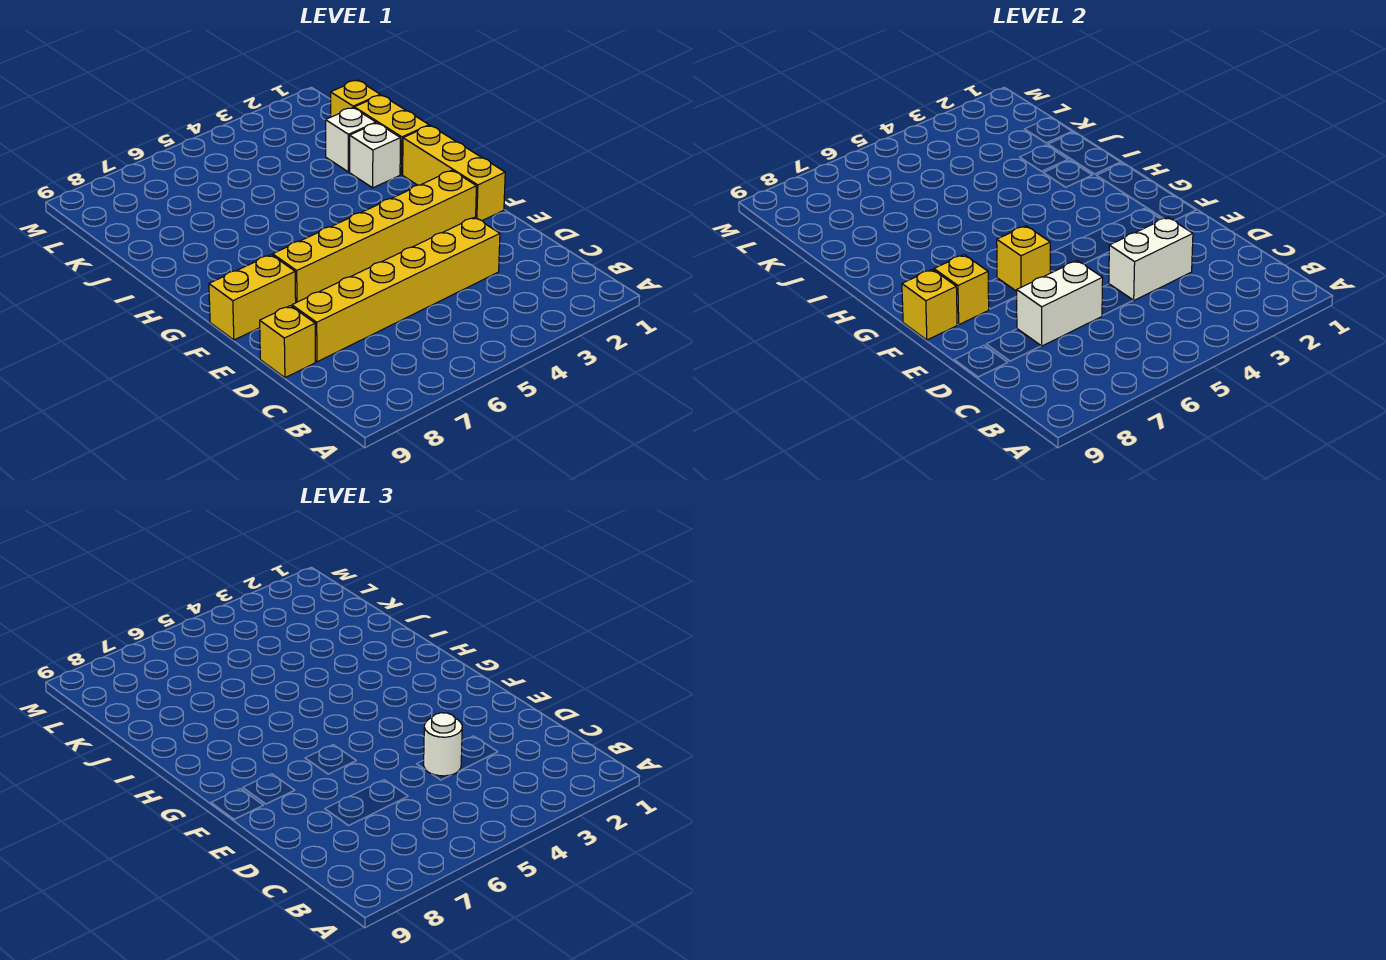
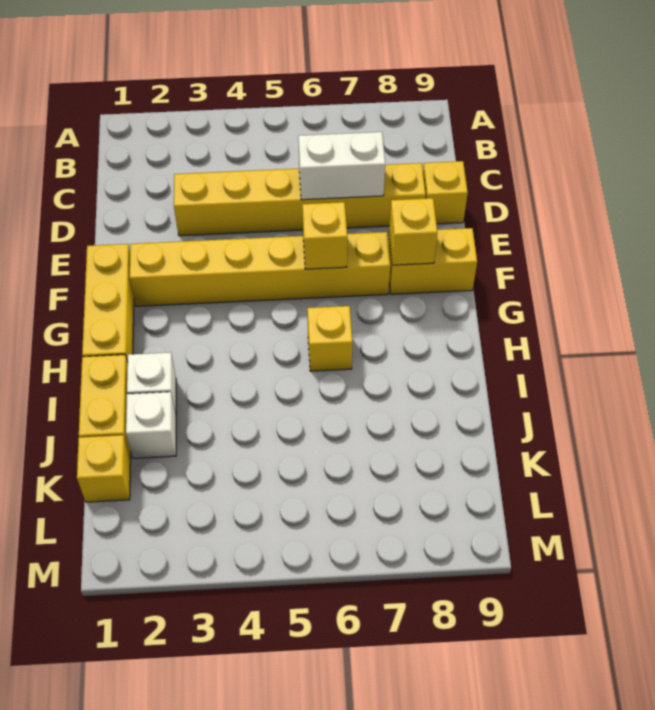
white brick D3:D4 level 2 -> none
white round brick D4 level 3 -> none
yellow brick F9 level 2 -> yellow brick H6 level 1

